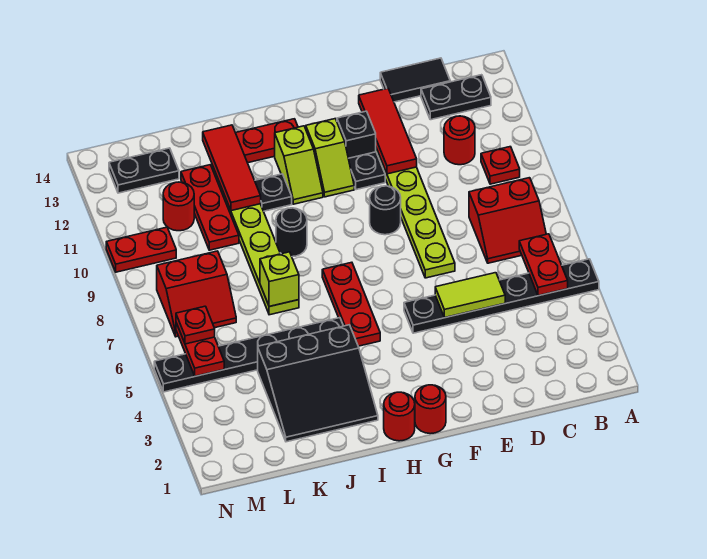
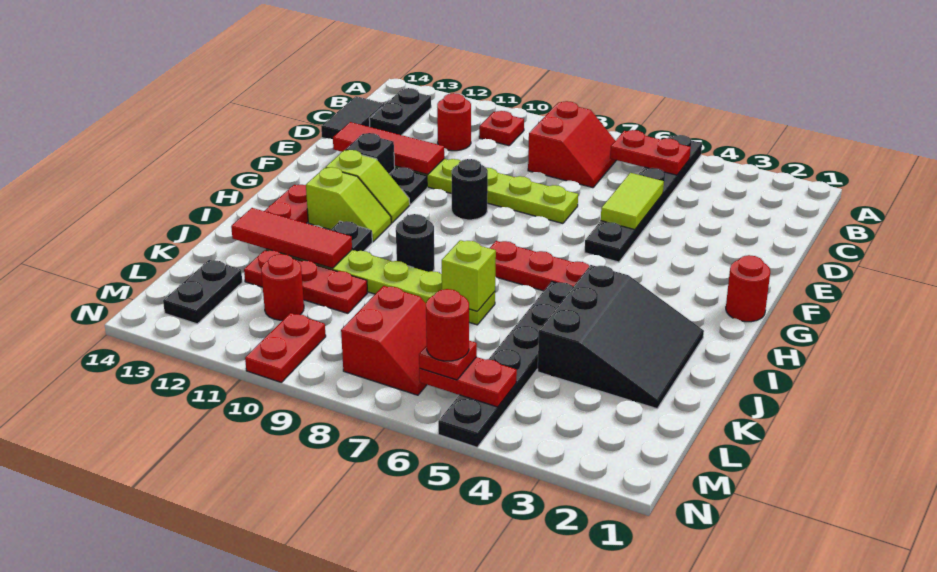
red round brick H1 level 1 -> red round brick M6 level 4

